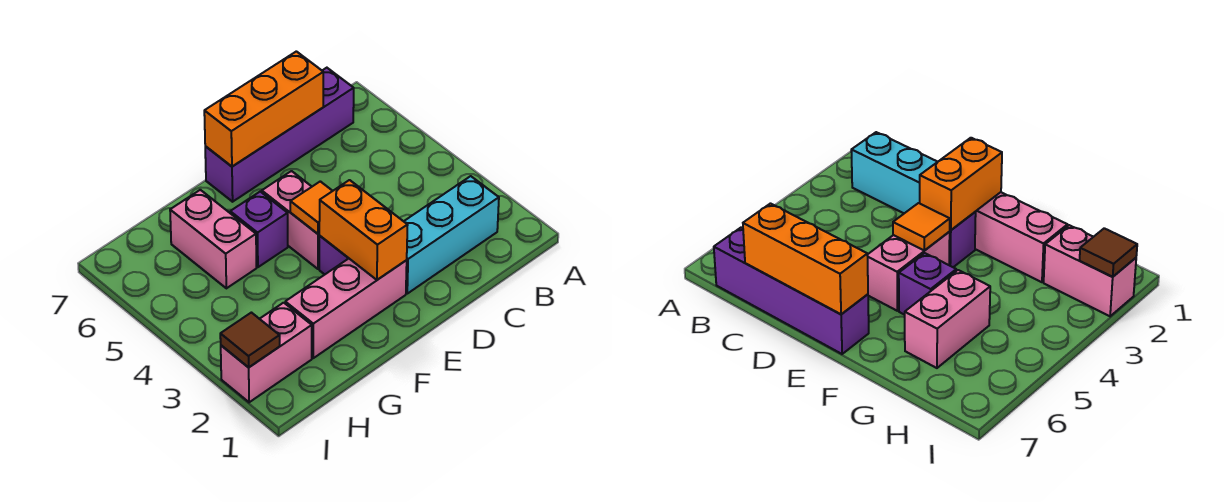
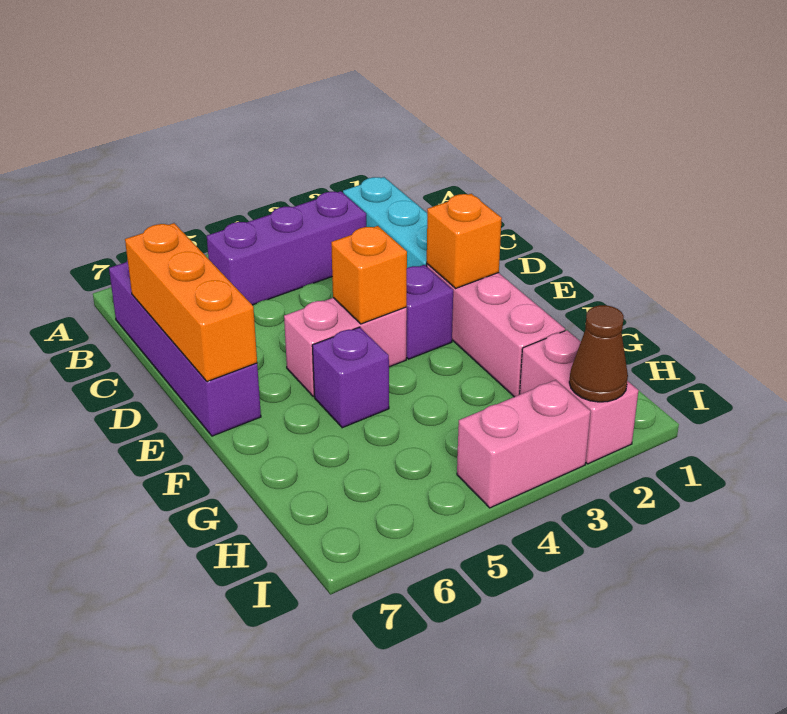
none -> purple brick B3:B5 level 1
orange brick E2:E3 level 2 -> orange brick E2 level 2
orange tile E4 level 2 -> orange brick E4 level 2
pink brick G5:G6 level 1 -> pink brick I3:I4 level 1
brown tile I2 level 2 -> brown cone I2 level 2

